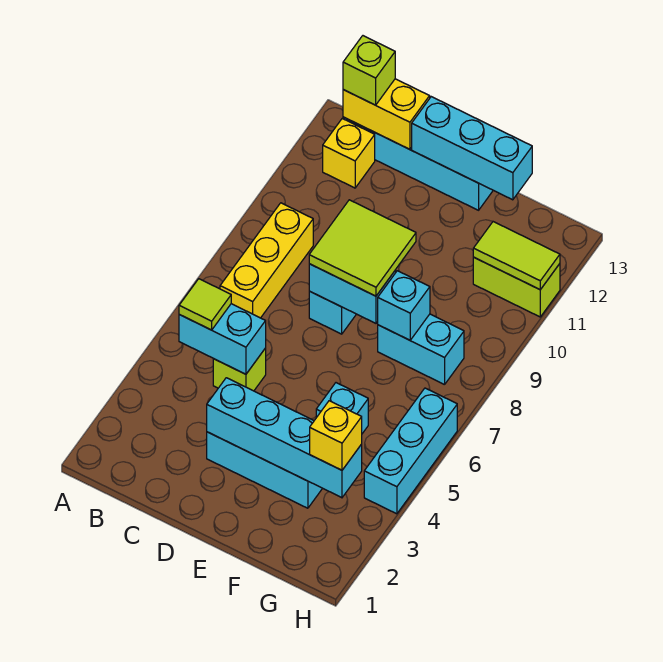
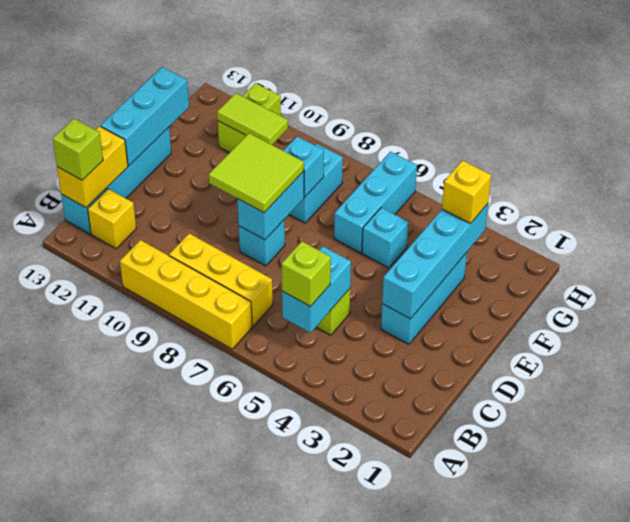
none -> yellow brick A7:A10 level 1
lime tile B5 level 3 -> lime brick B5 level 3
lime tile G11:H11 level 2 -> lime tile G10:G11 level 2
cyan brick H4:H6 level 1 -> cyan brick F6:H6 level 1

